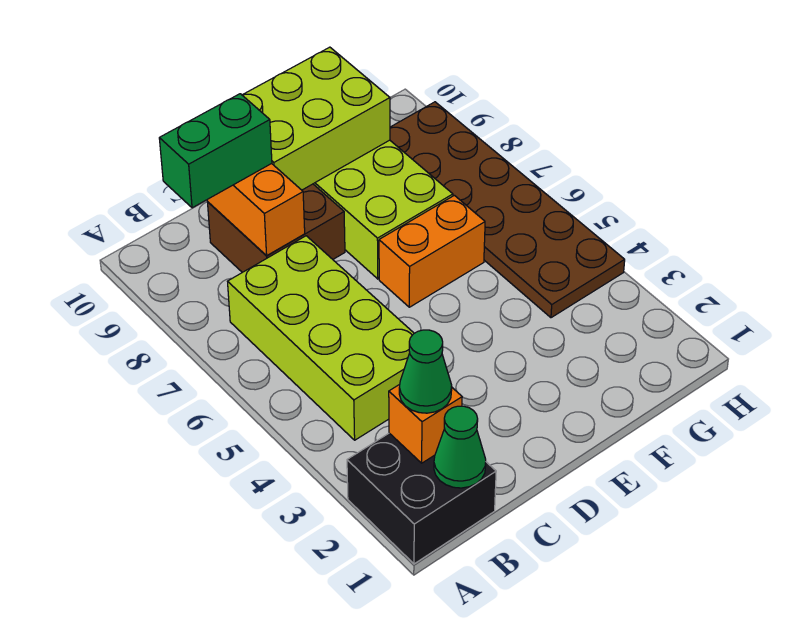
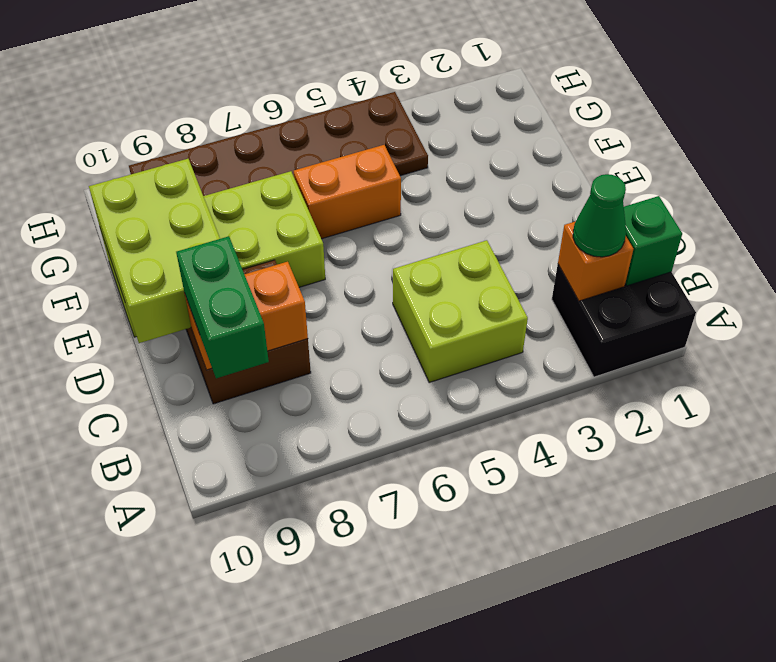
green cone B1 level 2 -> green brick B1 level 2
lime brick B4:C7 level 1 -> lime brick B4:C5 level 1
orange brick E6:F6 level 1 -> orange brick F5:F6 level 1

